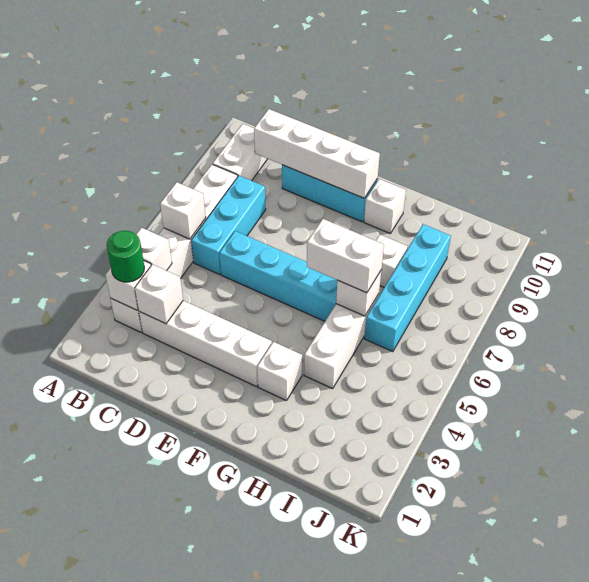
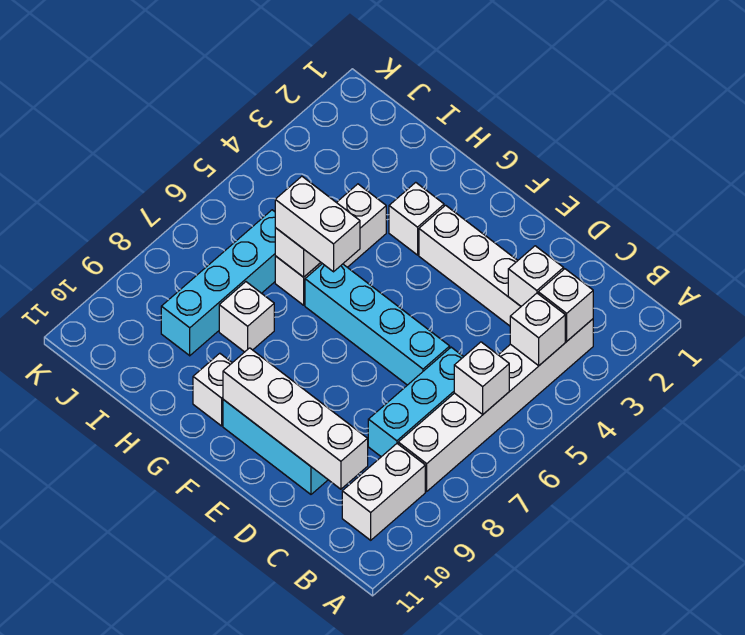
green round brick B3 level 3 -> none

